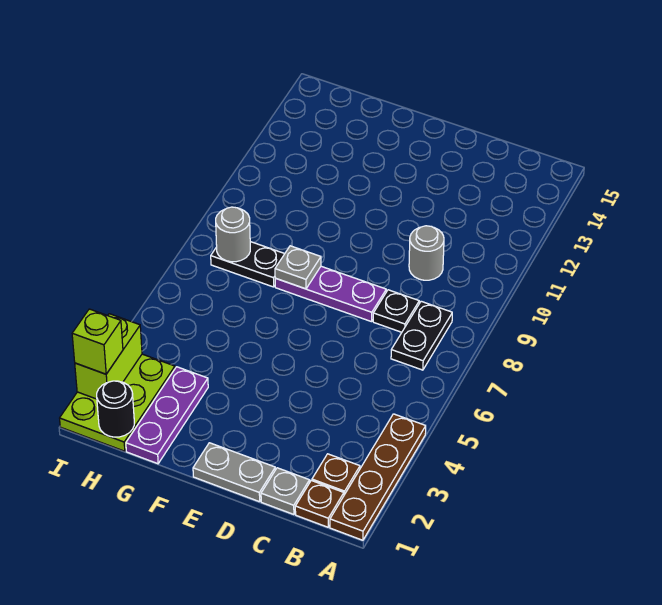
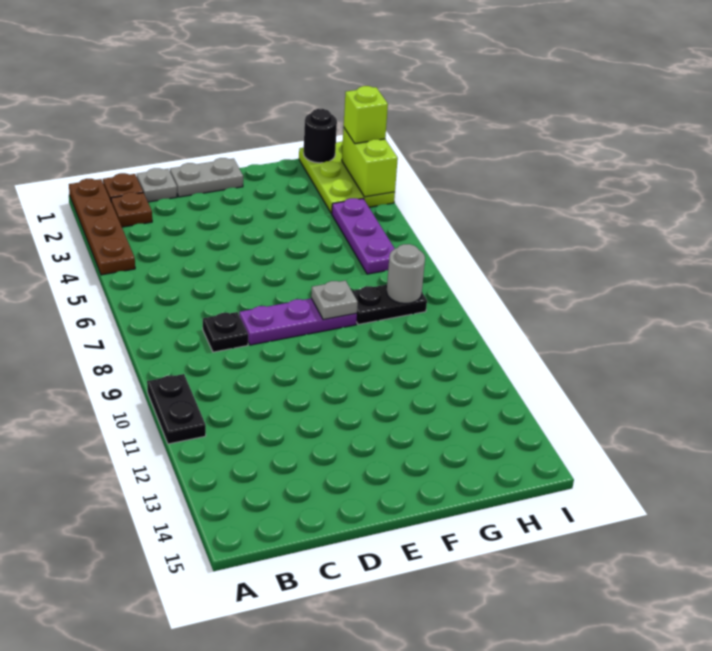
black plate B7:B8 level 1 -> black plate A10:A11 level 1
grey round brick C10 level 1 -> none
purple plate G1:G3 level 1 -> purple plate H4:H6 level 1

